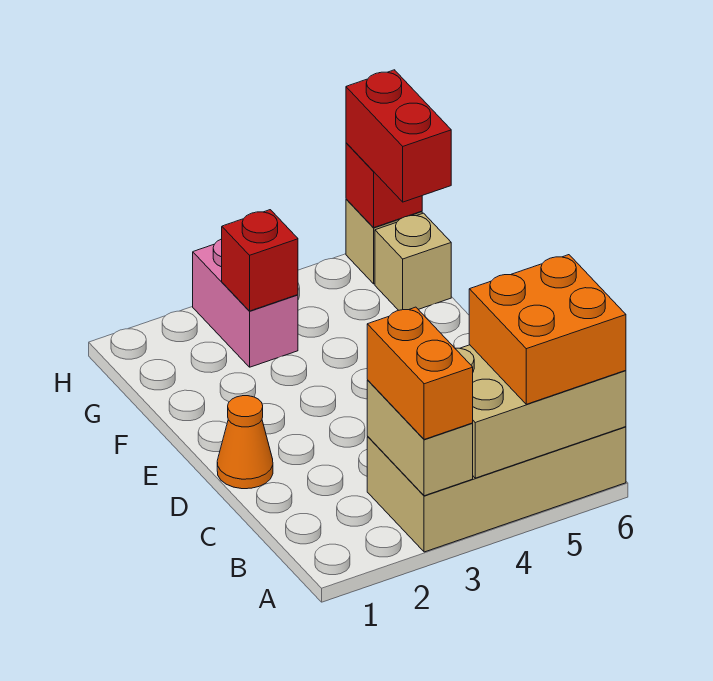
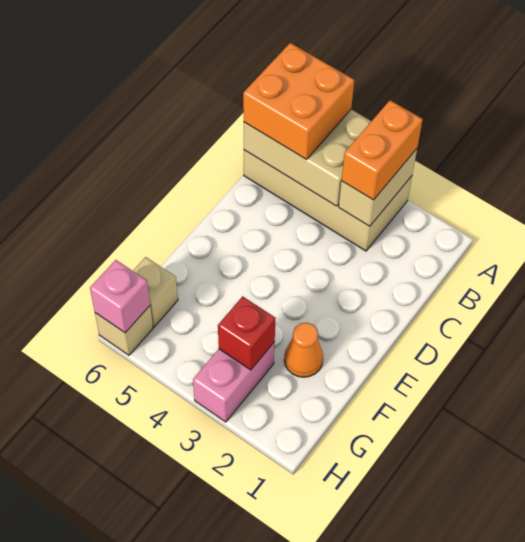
orange cone D1 level 1 -> orange cone F2 level 1
red brick G6:H6 level 3 -> none
red brick H6 level 2 -> pink brick H6 level 2

